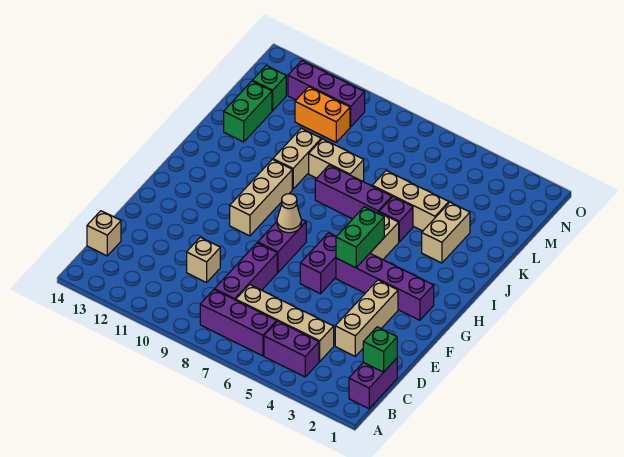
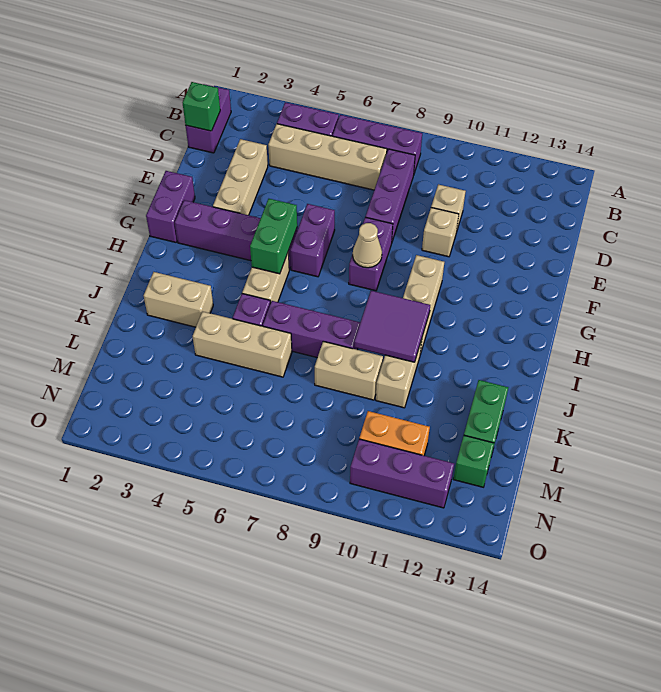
tan brick C14 level 1 -> tan brick E10 level 1
none -> purple brick F1:G1 level 1
none -> purple tile I9:J10 level 2
tan brick J3:K3 level 1 -> tan brick J2:J3 level 1

